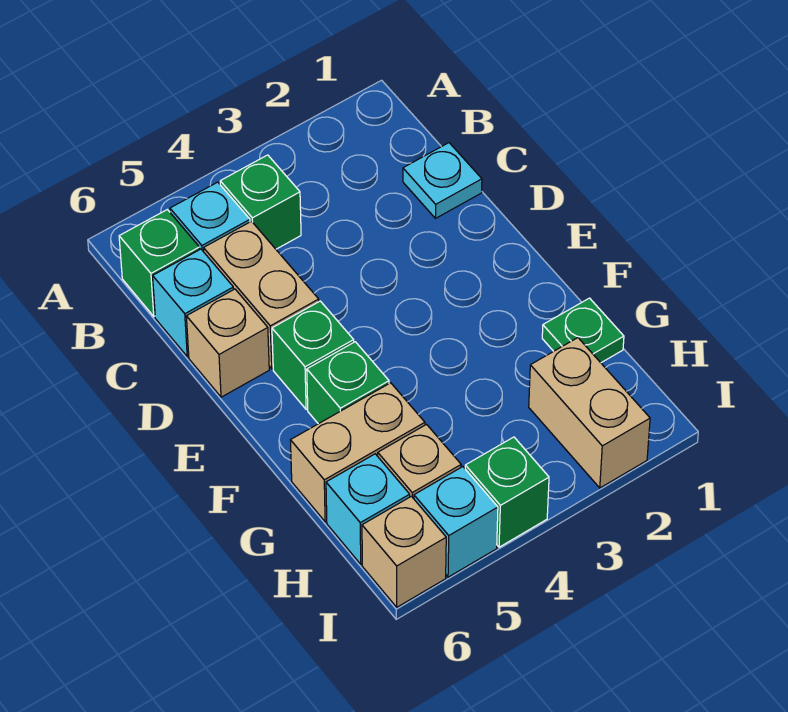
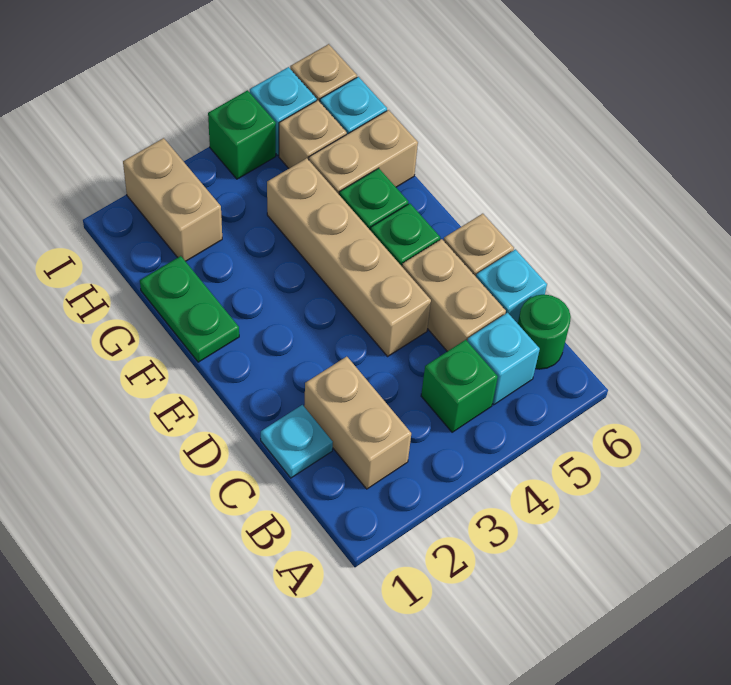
none -> tan brick B2:C2 level 1
green brick B6 level 1 -> green round brick B6 level 1
none -> tan brick D4:G4 level 1
green plate G1 level 1 -> green plate F1:G1 level 1

